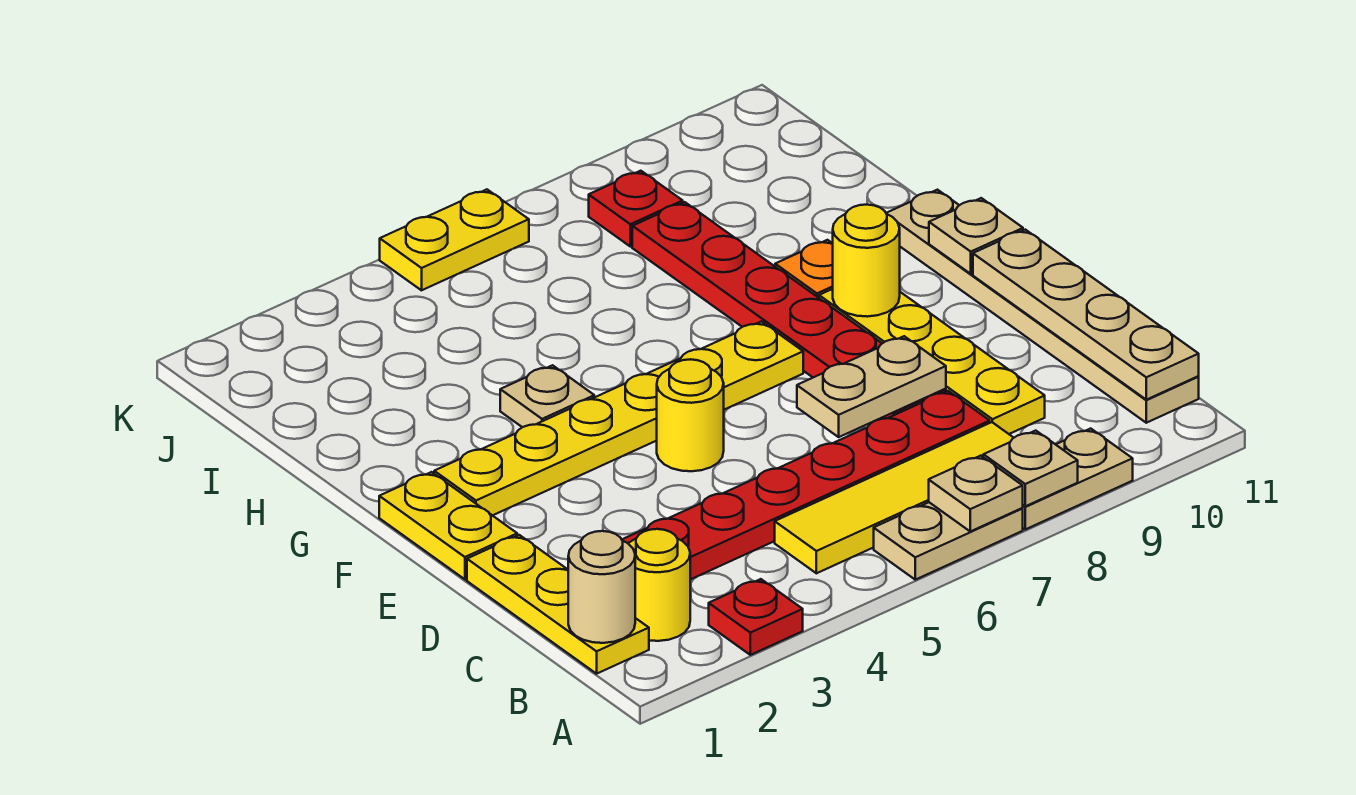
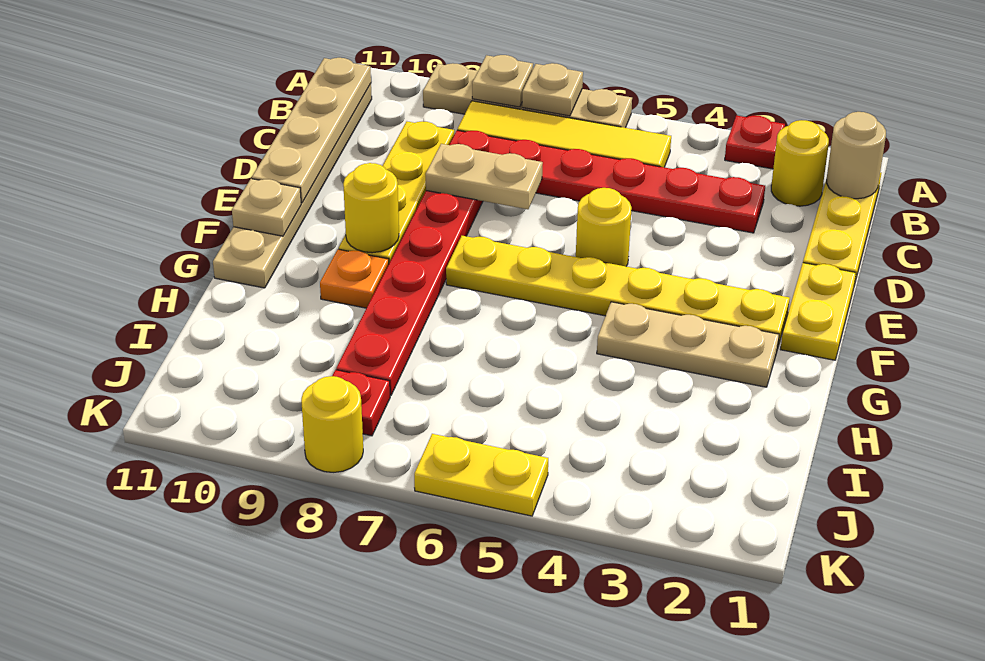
tan plate G4 level 1 -> tan plate G2:G4 level 1
none -> yellow round brick K8 level 1

